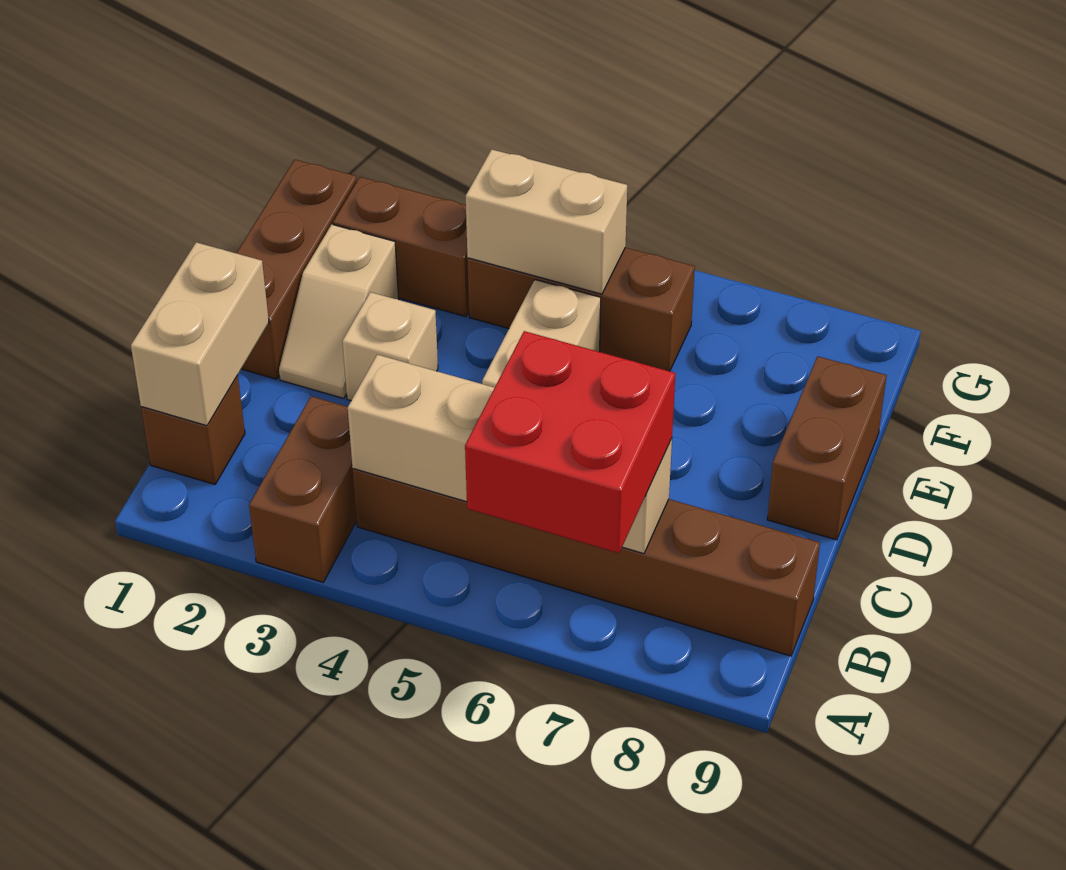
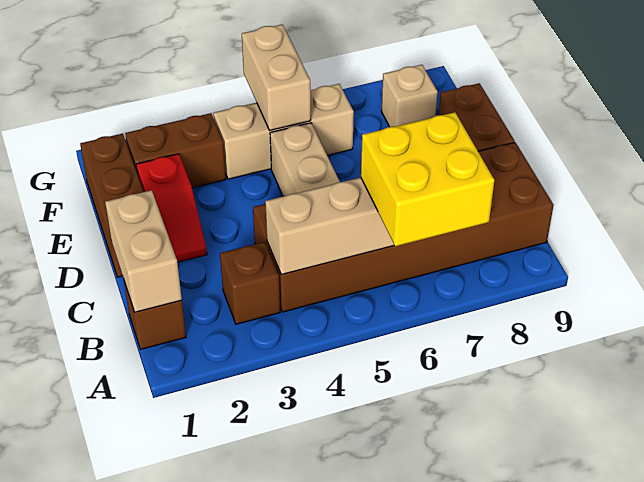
brown brick A3:B3 level 1 -> brown brick B3 level 1
red brick A6:B7 level 3 -> yellow brick A6:B7 level 3
brown brick B4:B9 level 1 -> brown brick B4:C9 level 1
tan slope D2:E2 level 1 top E -> red slope D2:E2 level 1 top E
tan brick D3 level 1 -> tan brick F8 level 1
brown brick F4:F6 level 1 -> tan brick F4:F6 level 1
tan brick F4:F5 level 2 -> tan brick F5:G5 level 2

